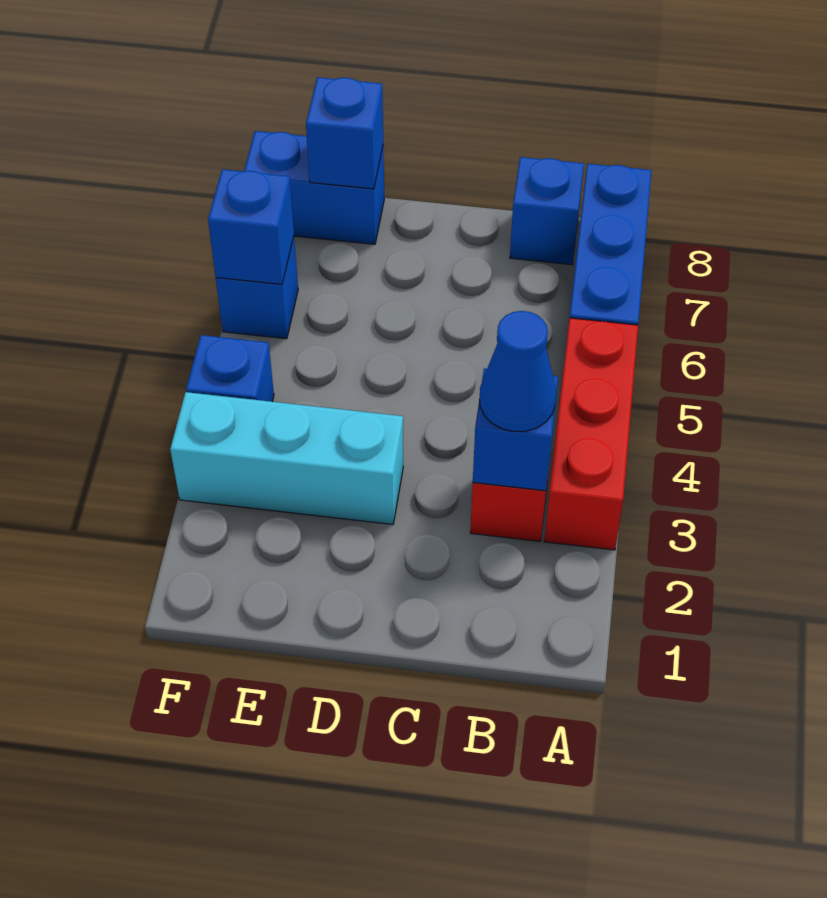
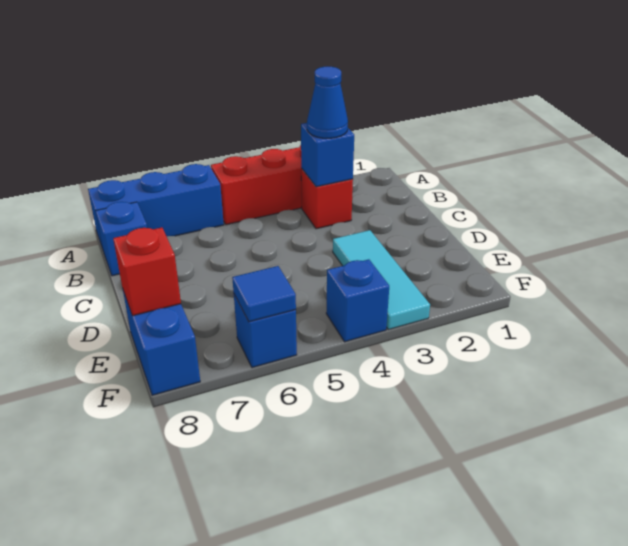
cyan brick D3:F3 level 1 -> cyan tile D3:F3 level 1
blue brick E8 level 2 -> red brick E8 level 2
blue brick F6 level 2 -> blue tile F6 level 2

